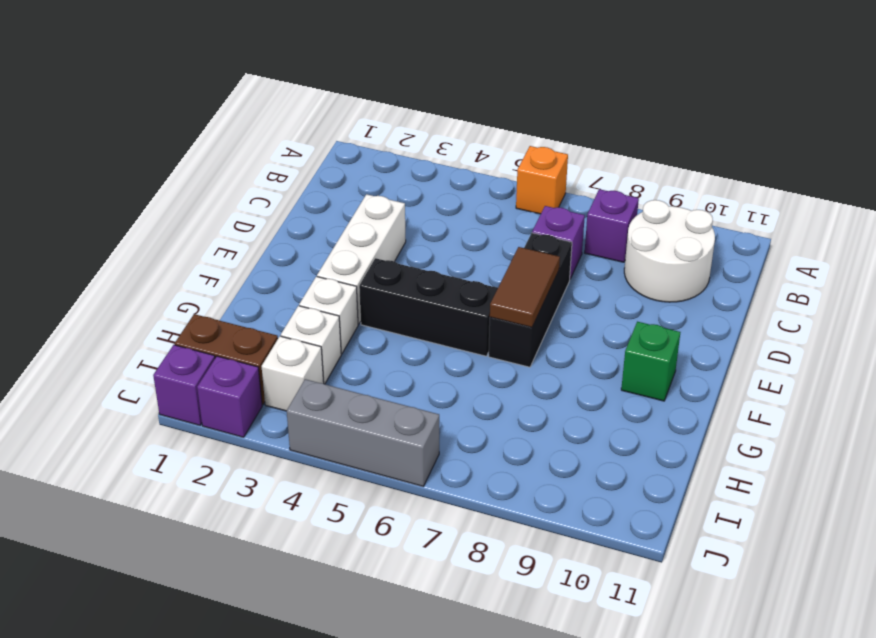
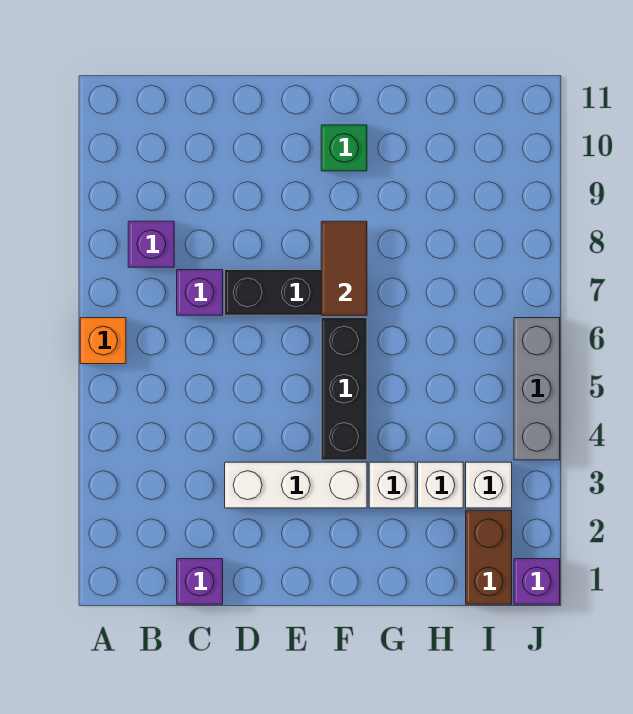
white round brick B9:C10 level 1 -> none
brown tile E7:F7 level 2 -> brown tile F7:F8 level 2
purple brick J2 level 1 -> purple brick C1 level 1

